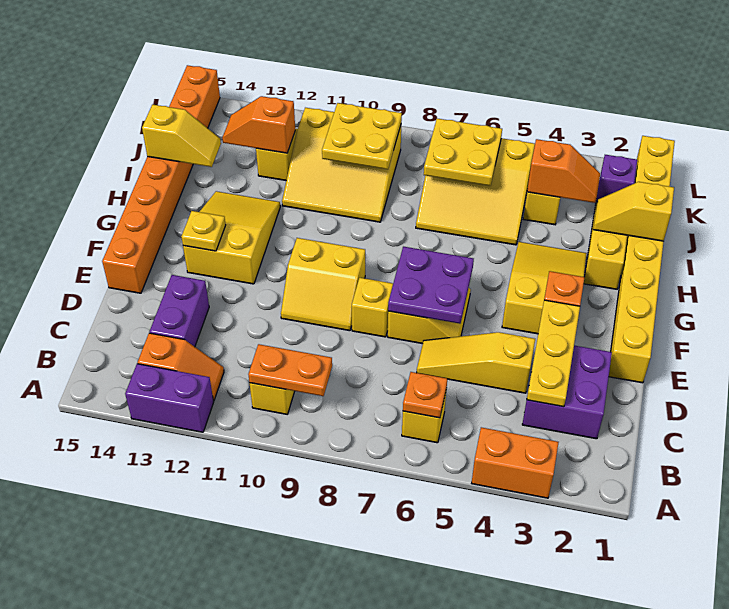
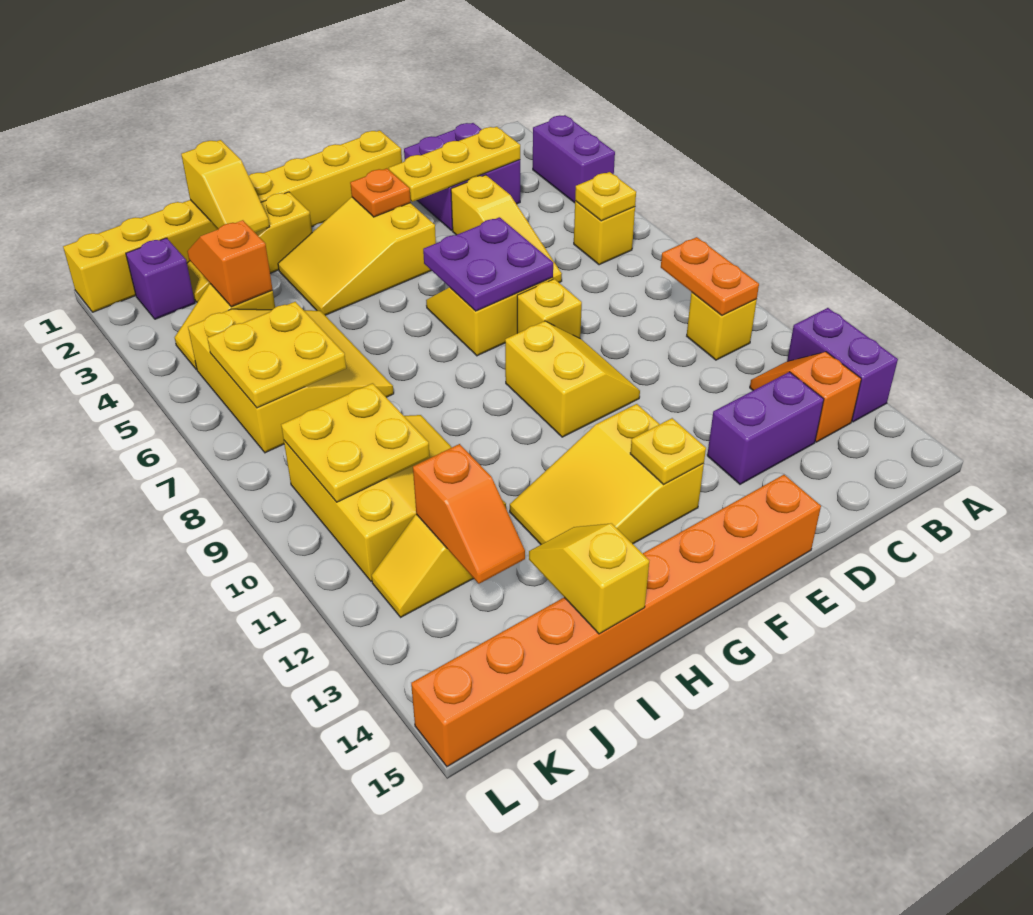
orange brick A3:A4 level 1 -> purple brick A3:A4 level 1
orange plate B6 level 2 -> yellow plate B6 level 2

